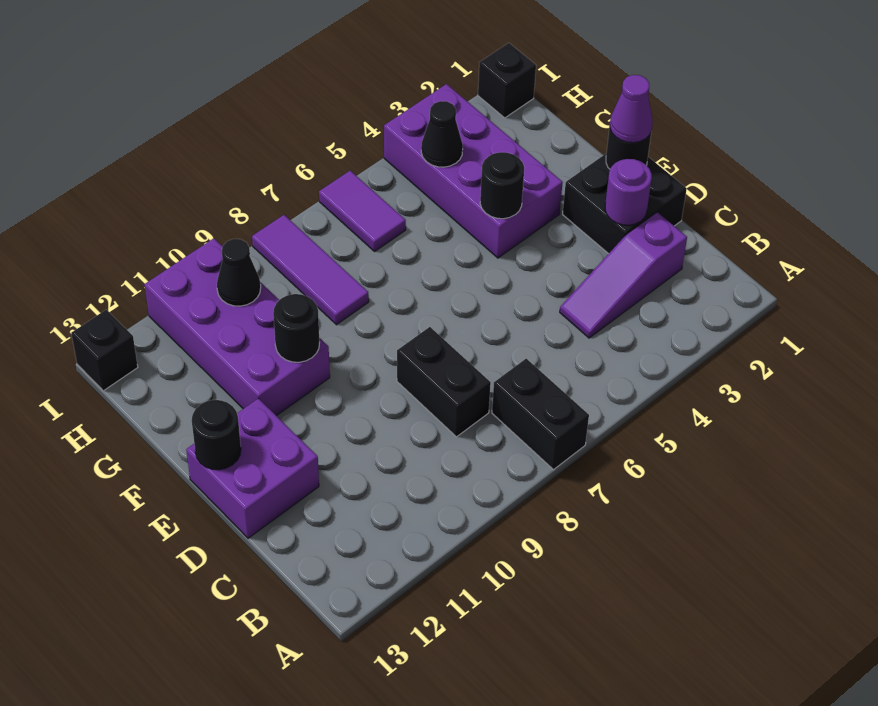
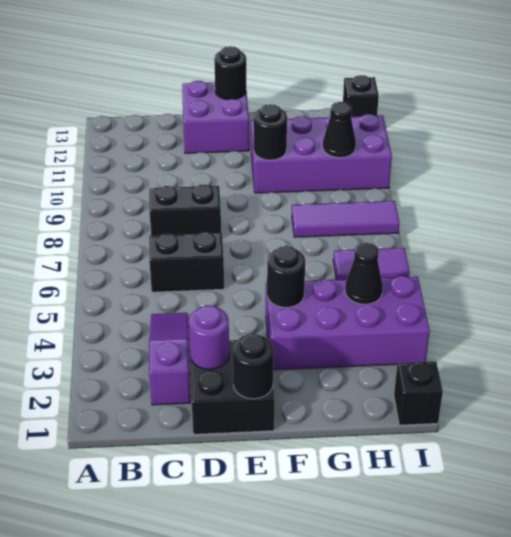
black brick A7:B7 level 1 -> black brick C6:D6 level 1
purple cone E1 level 3 -> none

